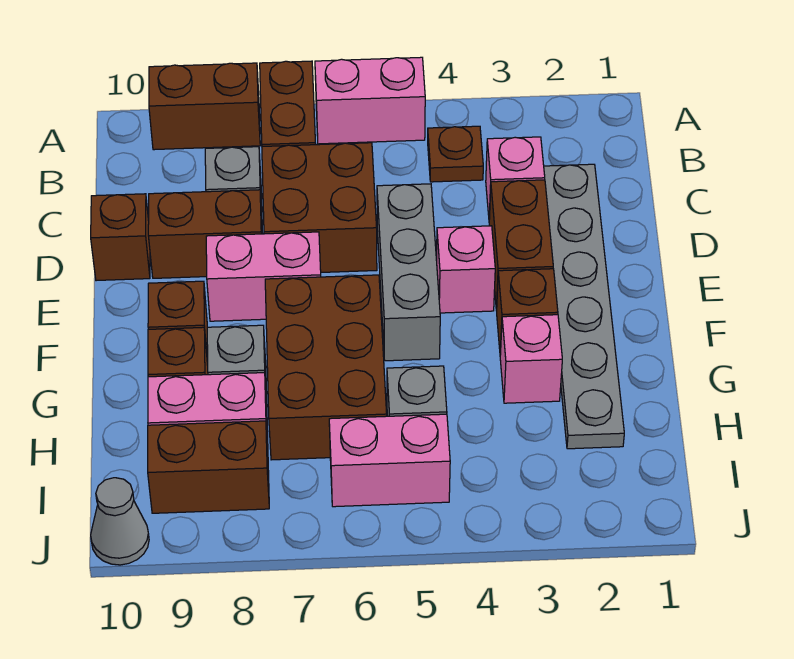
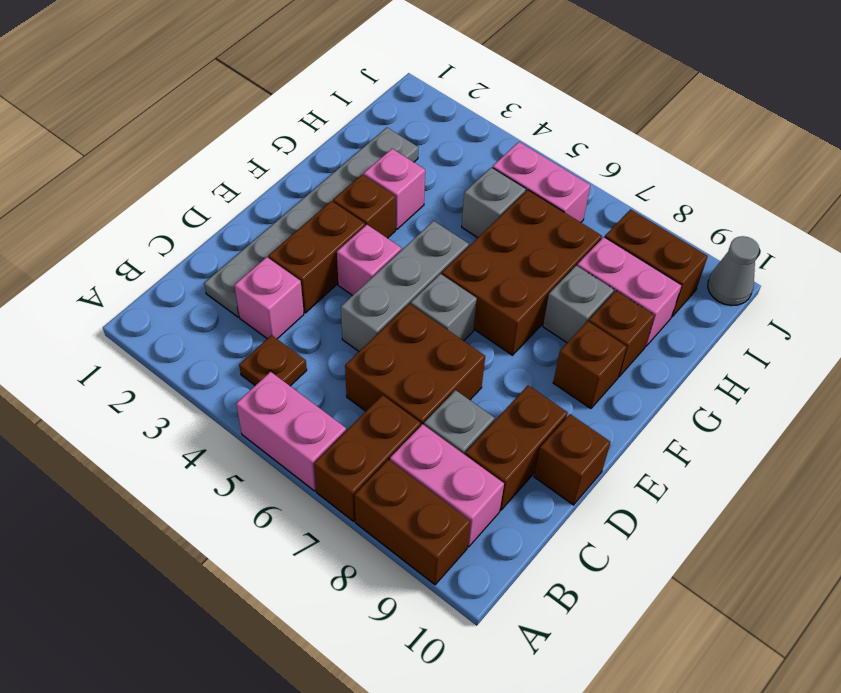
brown brick D8:D9 level 1 -> brown brick C9:D9 level 1
none -> grey brick E6 level 1
pink brick E7:E8 level 1 -> pink brick B8:B9 level 1

